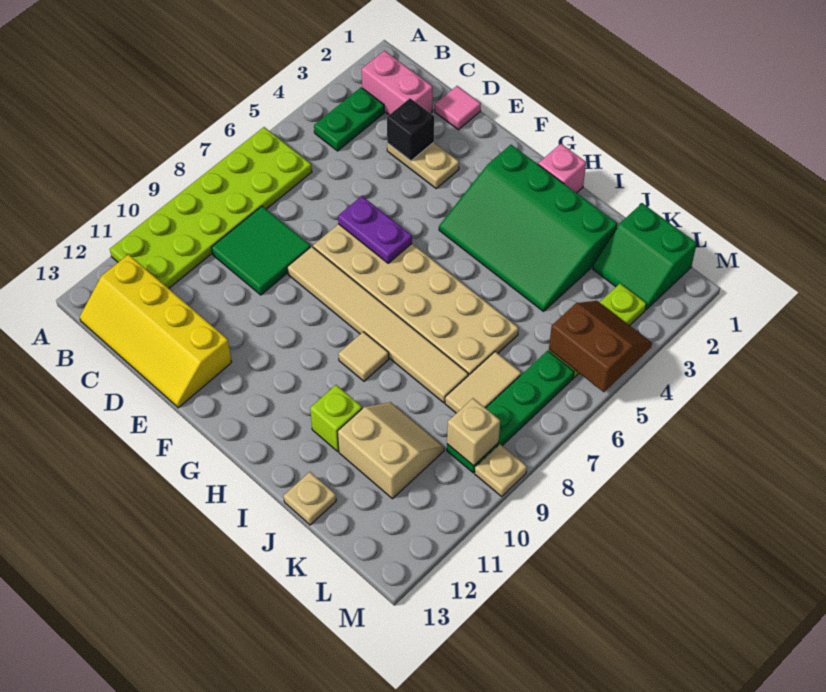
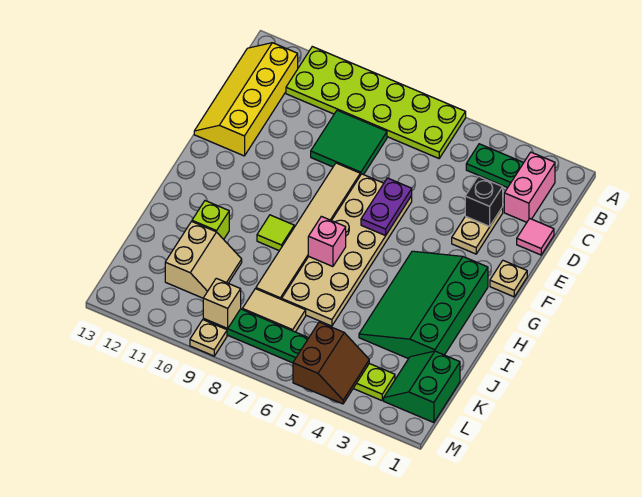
pink brick H1 level 1 -> pink brick H7 level 2
tan tile H9 level 1 -> lime tile H9 level 1
tan plate J13 level 1 -> tan plate F1 level 1

